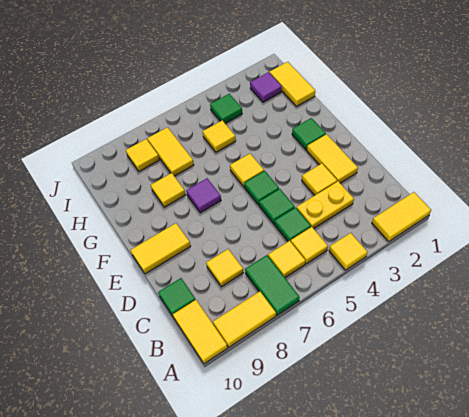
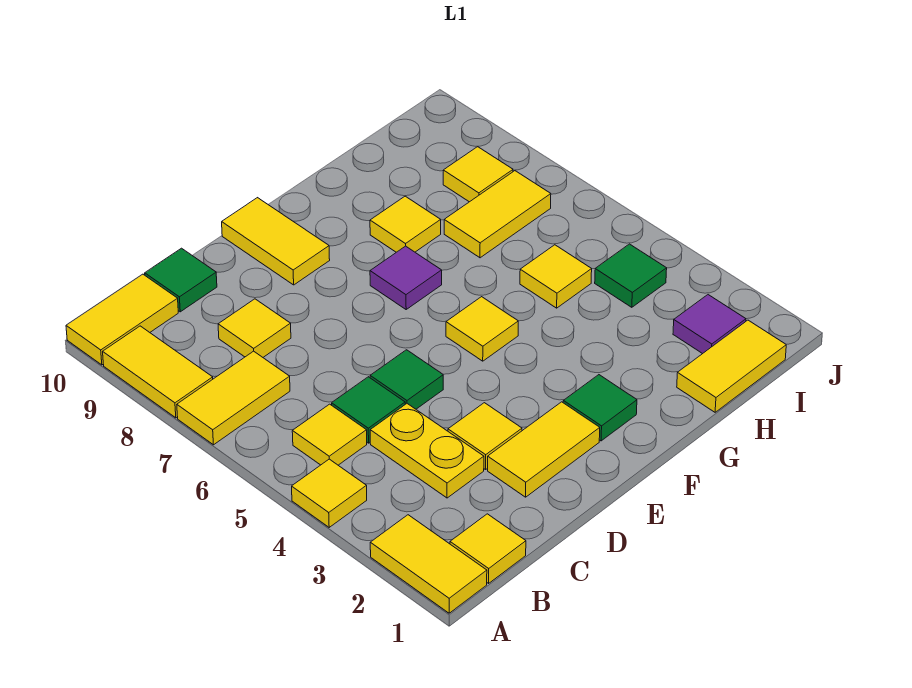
green tile A7:B7 level 1 -> yellow tile A7:B7 level 1
yellow tile B6 level 1 -> yellow tile B1 level 1
green tile E5 level 1 -> none

